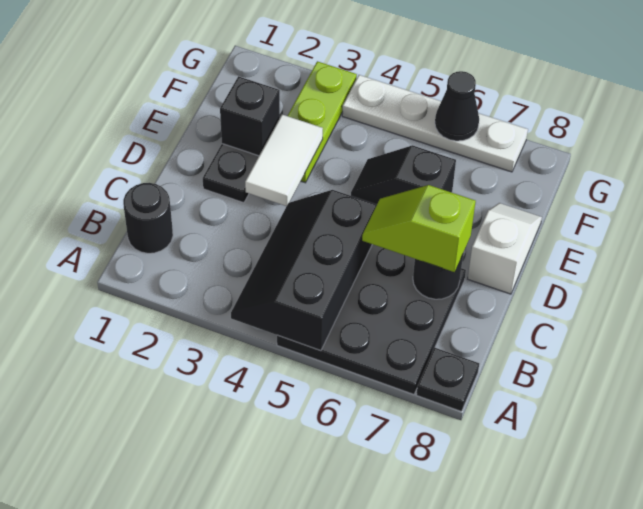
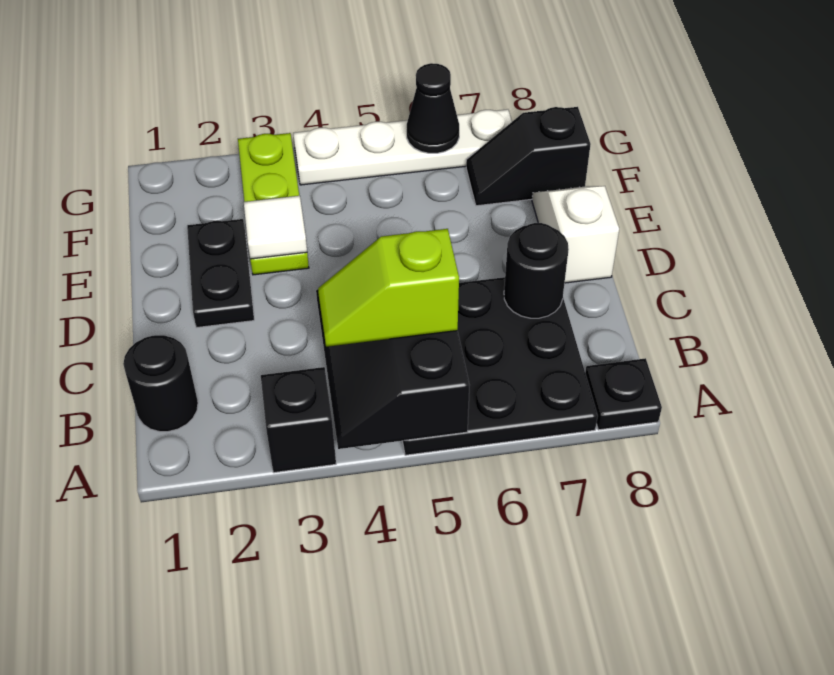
lime slope C6:C7 level 3 top 7 -> lime slope B4:B5 level 3 top 5
white tile D3:E3 level 2 -> white tile E3 level 2
black brick E2 level 2 -> black brick A3 level 1
black slope E5:E6 level 1 top 6 -> black slope F7:F8 level 1 top 8

